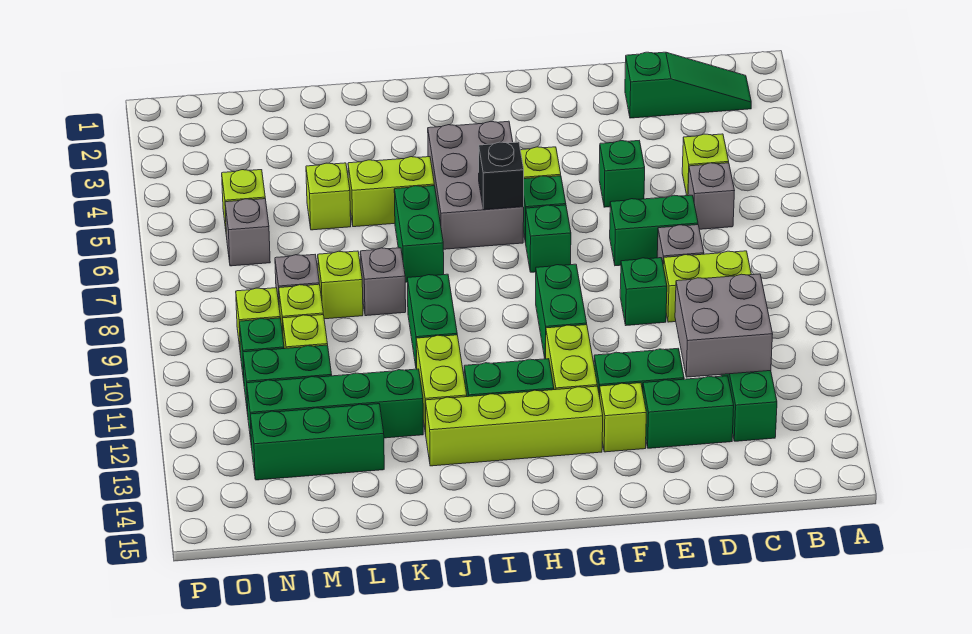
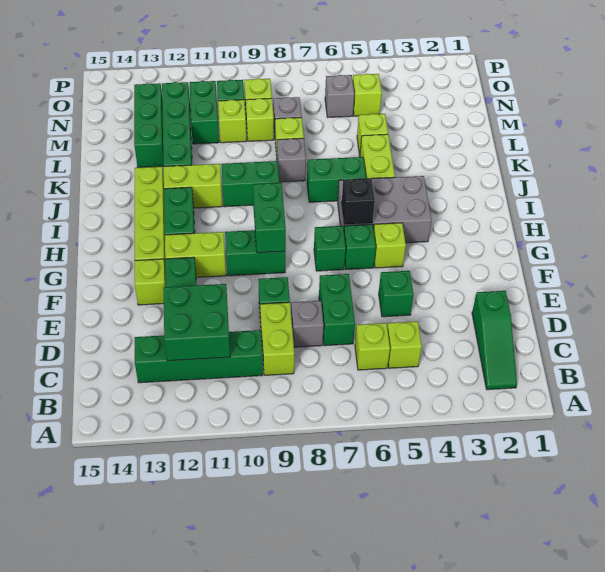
grey brick C6 level 1 -> lime brick C6 level 1
grey brick C11:D12 level 2 -> green brick C11:D12 level 2
green brick D13:E13 level 1 -> green brick G9:H9 level 2

